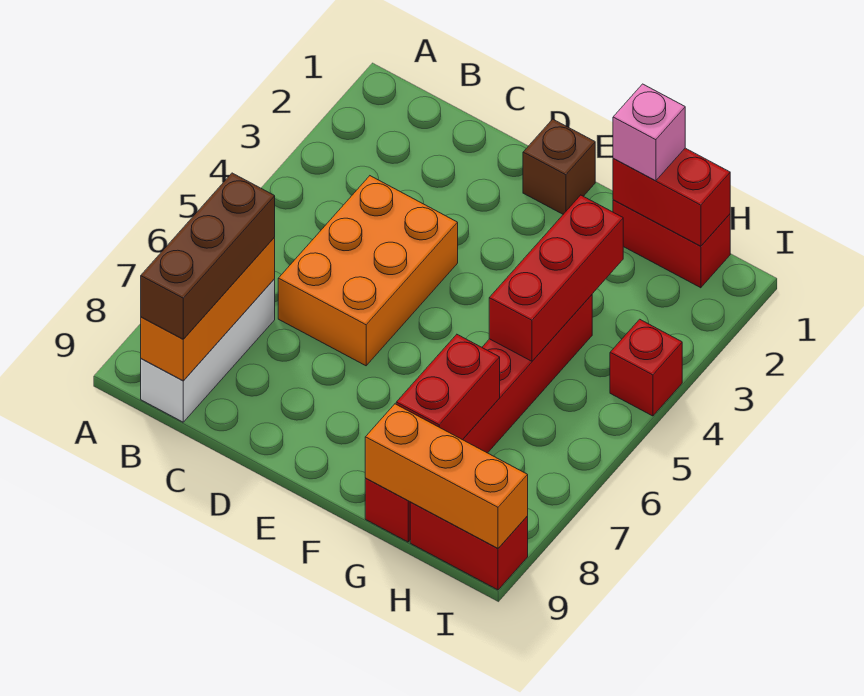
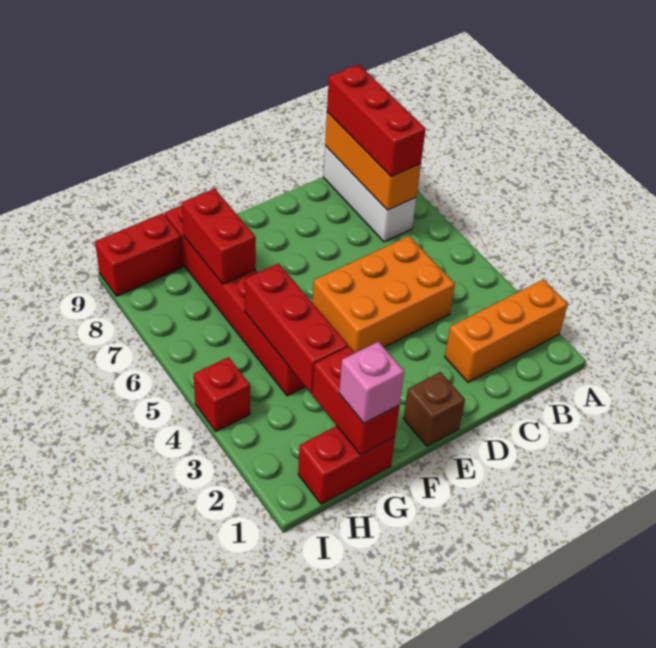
brown brick B7:B9 level 3 -> red brick B7:B9 level 3
orange brick C4:D6 level 1 -> orange brick C4:E5 level 1
red brick G1:H1 level 2 -> red brick G1:G2 level 2
orange brick G9:I9 level 2 -> orange brick A2:C2 level 1

